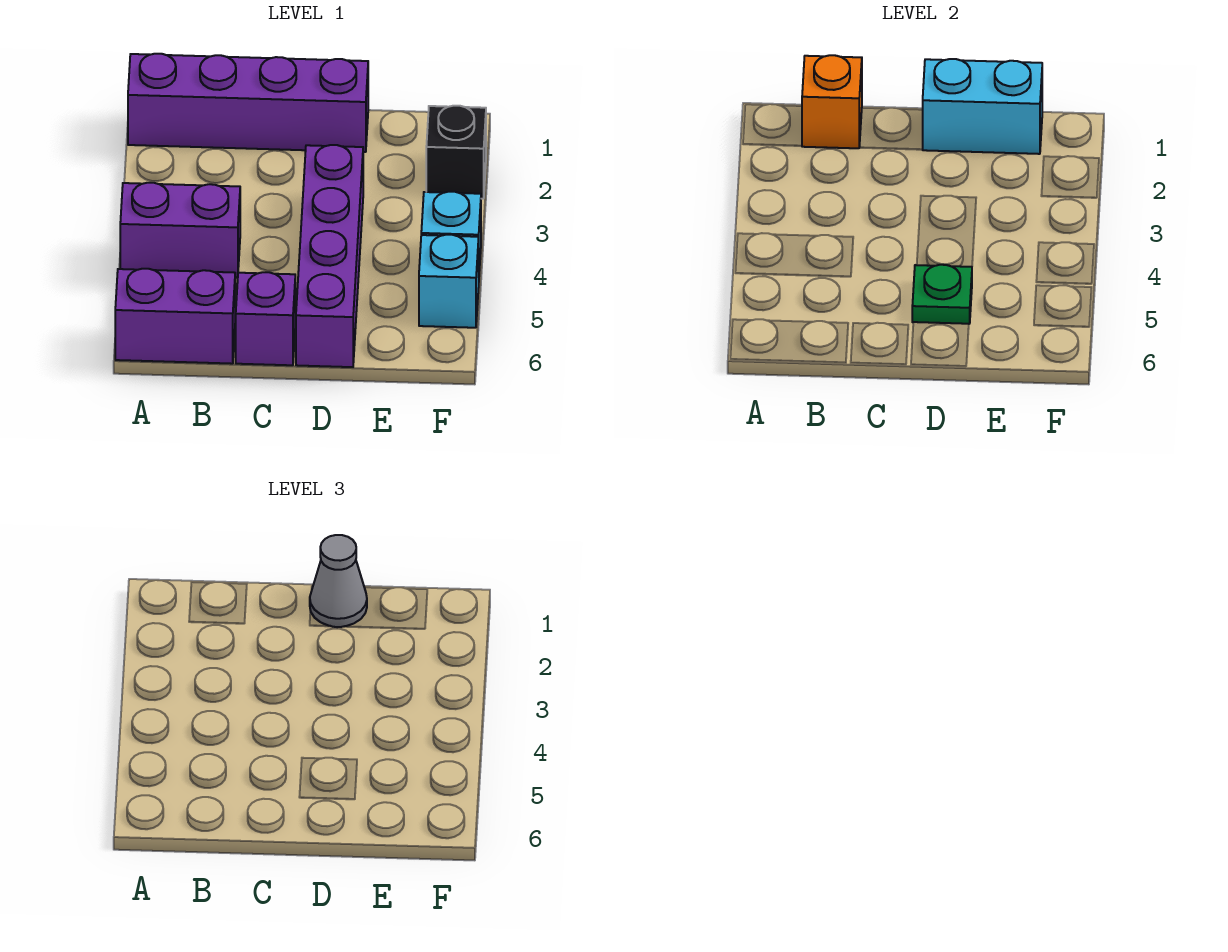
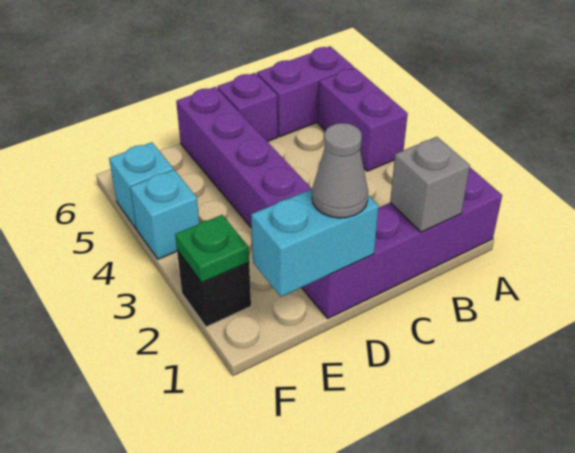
purple brick A4:B4 level 1 -> purple brick A4:A5 level 1
orange brick B1 level 2 -> grey brick B1 level 2
green plate D5 level 2 -> green plate F2 level 2

